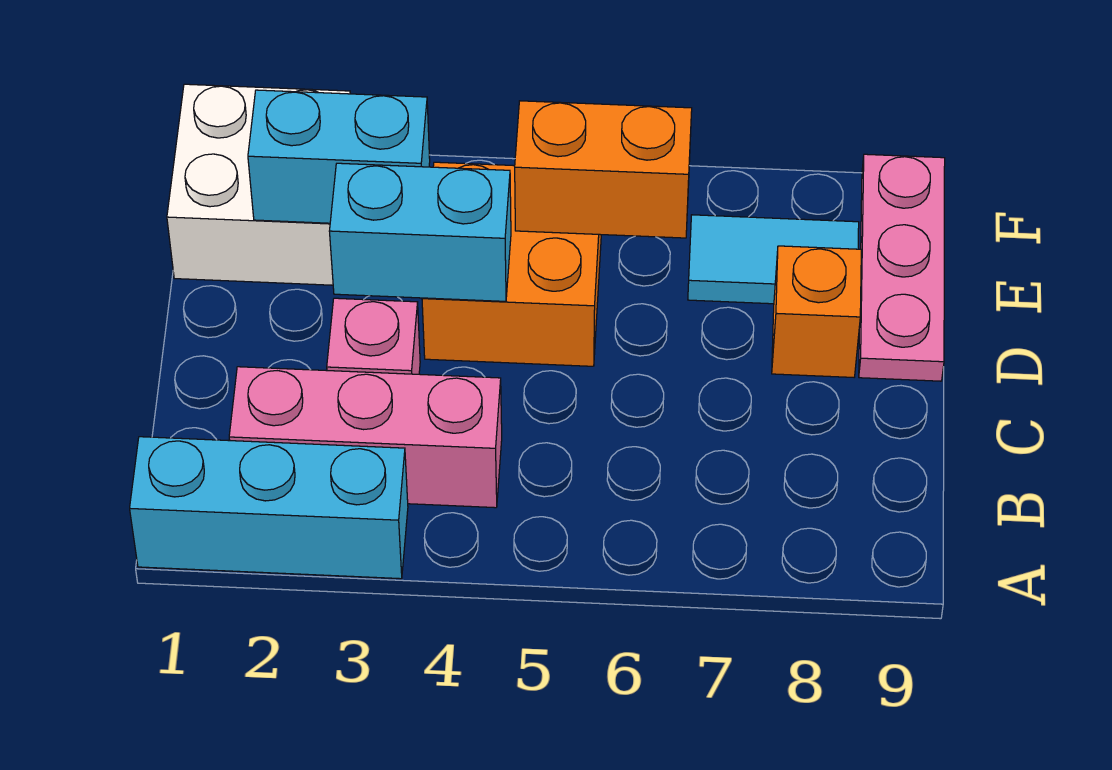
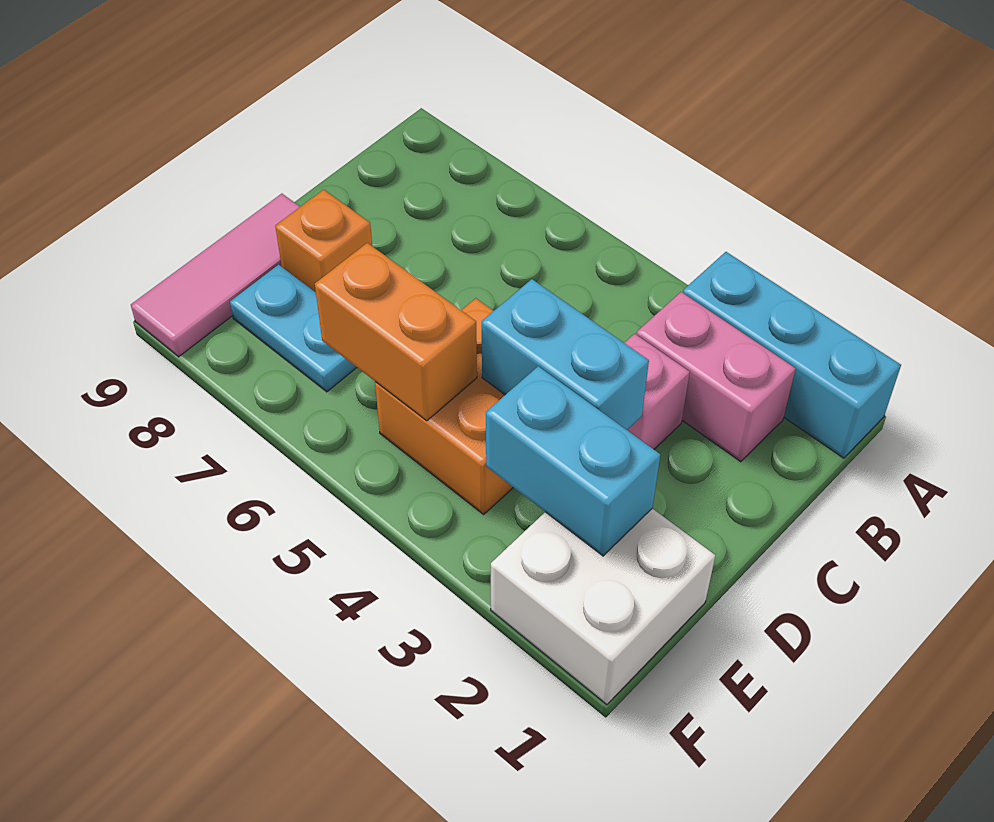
pink brick B2:B4 level 1 -> pink brick B2:B3 level 1
pink plate D9:F9 level 1 -> pink tile D9:F9 level 1
cyan tile E7:E8 level 1 -> cyan plate E7:E8 level 1

